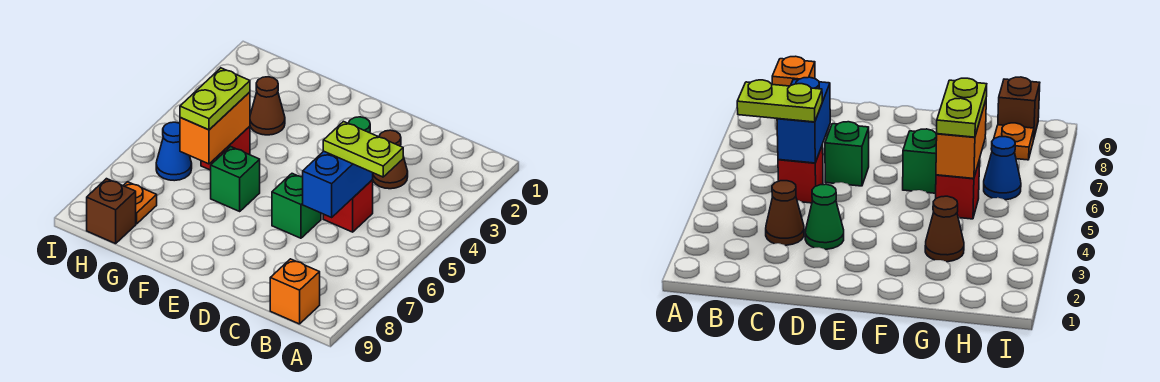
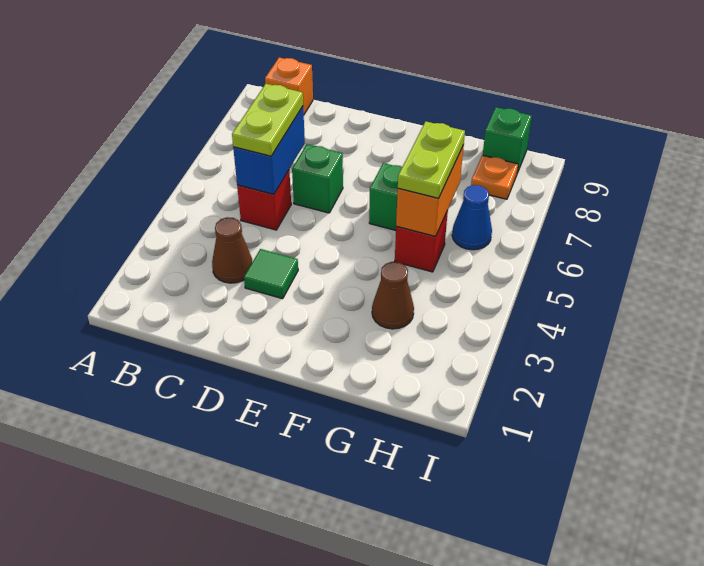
lime plate B5:C5 level 3 -> lime plate C5:C6 level 3
green cone D3 level 1 -> green tile D3 level 1
brown brick H9 level 1 -> green brick H9 level 1

